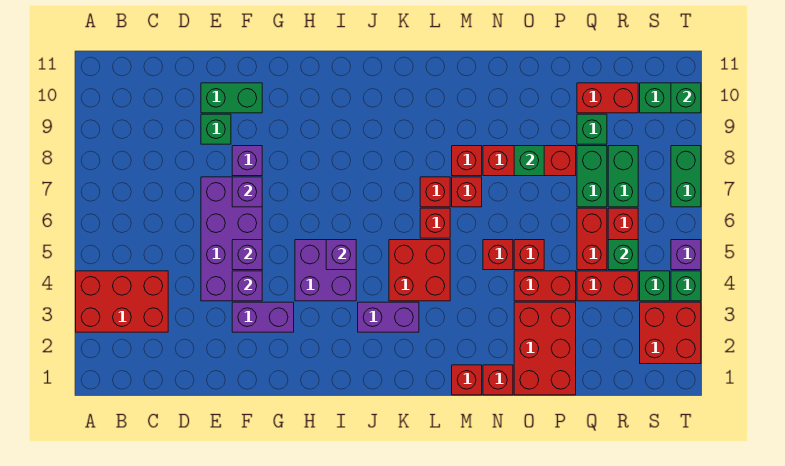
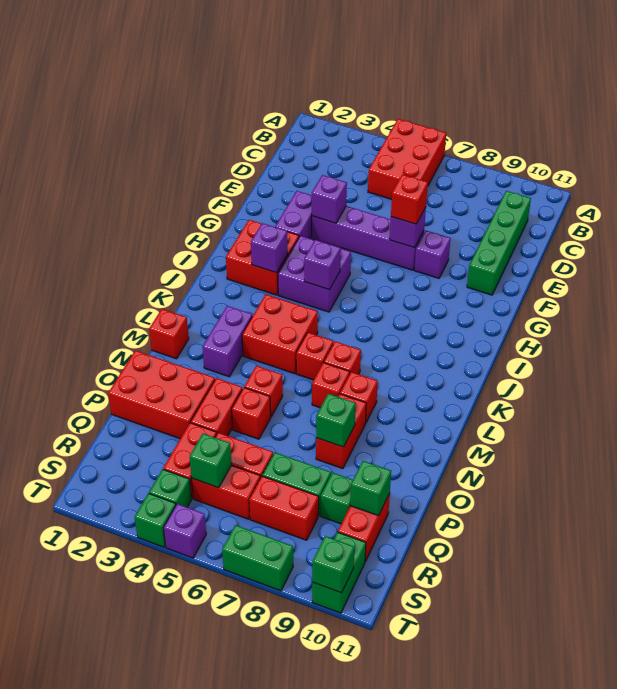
red brick A3:C4 level 1 -> red brick A5:C6 level 1
purple brick E4:F7 level 1 -> purple brick F4:F7 level 1
green brick E9 level 1 -> green brick Q10 level 2
green brick E10:F10 level 1 -> green brick C10:F10 level 1
purple brick F5 level 2 -> purple brick I3 level 2
purple brick J3:K3 level 1 -> purple brick L3:M3 level 1
red brick N1 level 1 -> red brick F7 level 3
red brick N8:P8 level 1 -> red brick N8:O8 level 1
green brick R7:R8 level 1 -> red brick R7:R8 level 1
red brick S2:T3 level 1 -> red brick H2:I3 level 1

